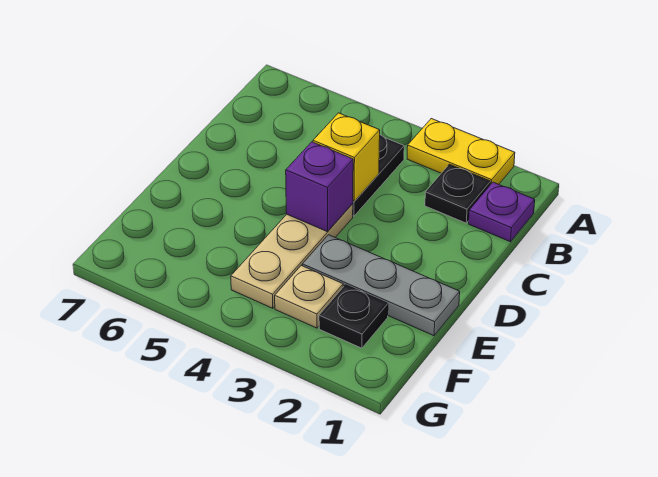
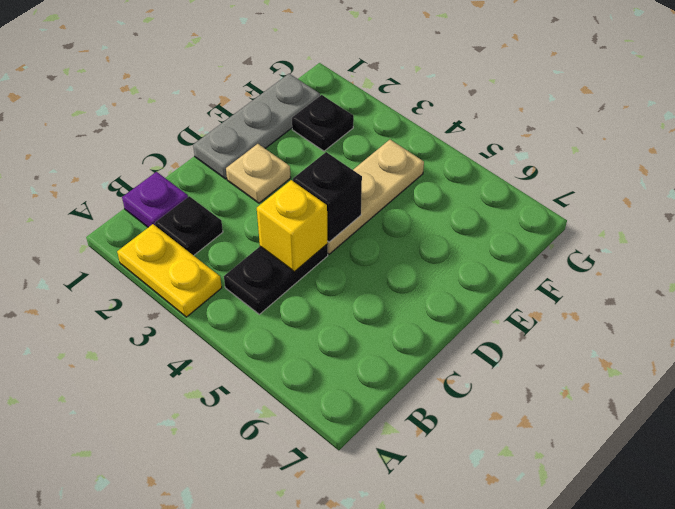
purple brick D4 level 2 -> black brick D4 level 2
grey plate E1:E3 level 1 -> grey plate D1:F1 level 1
tan plate F3 level 1 -> tan plate D2 level 1

